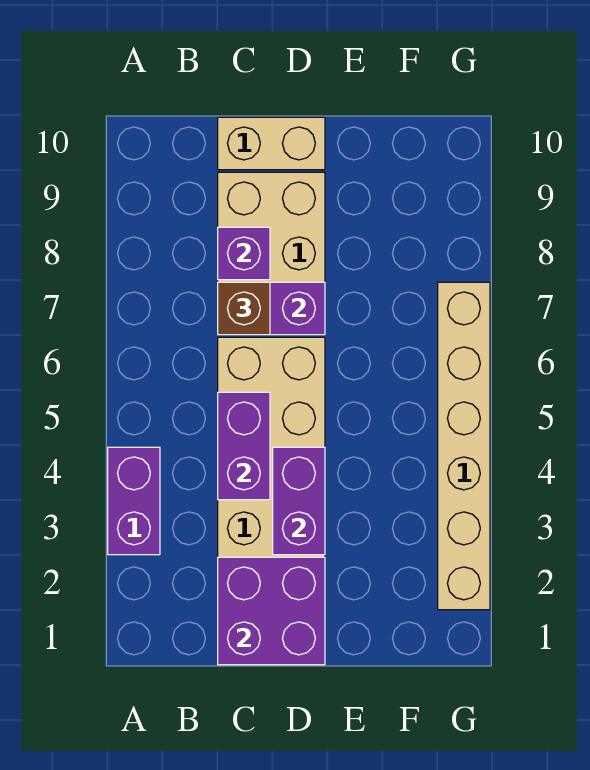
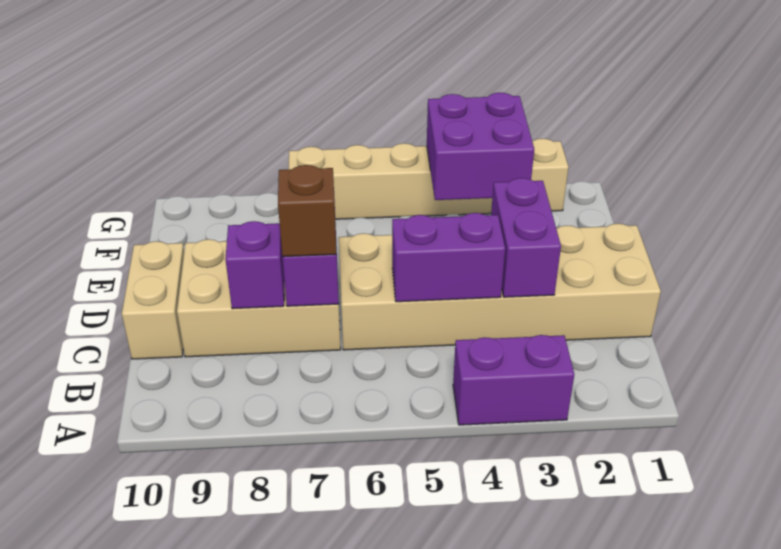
purple brick C1:D2 level 2 -> purple brick F3:G4 level 2
purple brick D3:D4 level 2 -> purple brick C3:D3 level 2

